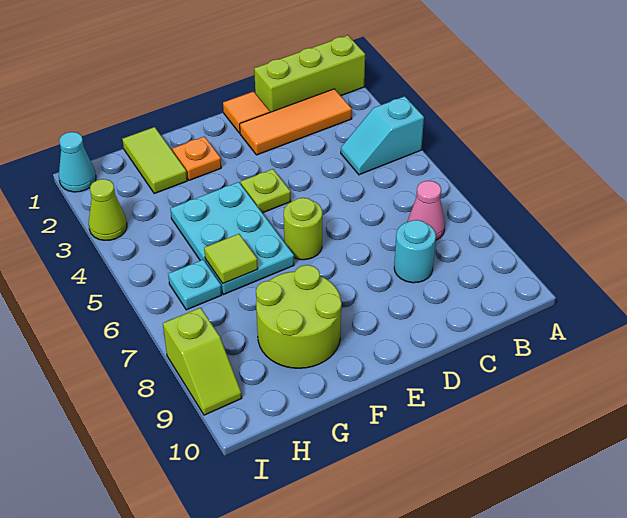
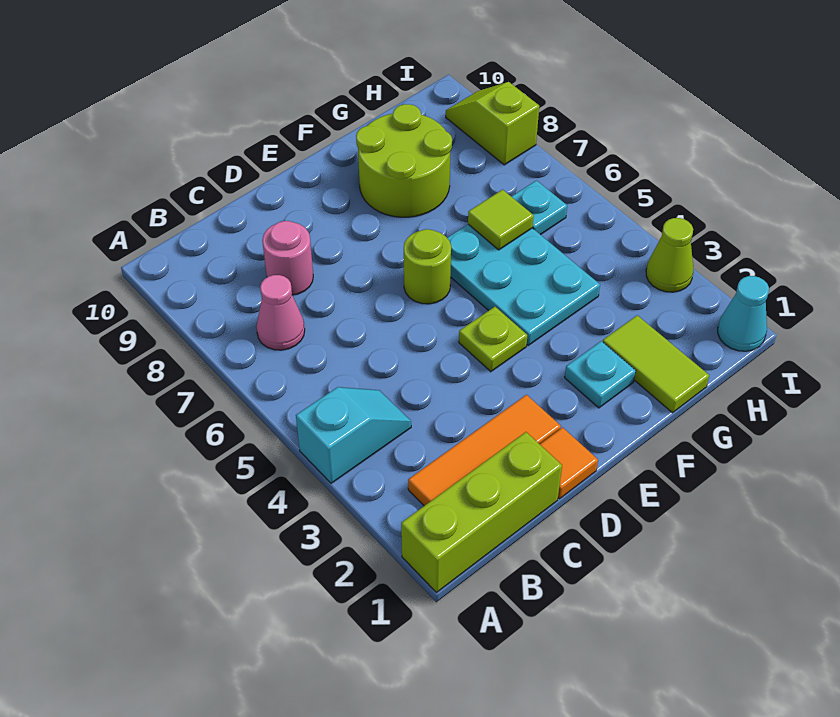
cyan round brick C8 level 1 -> pink round brick C8 level 1
orange plate F2 level 1 -> cyan plate F2 level 1

